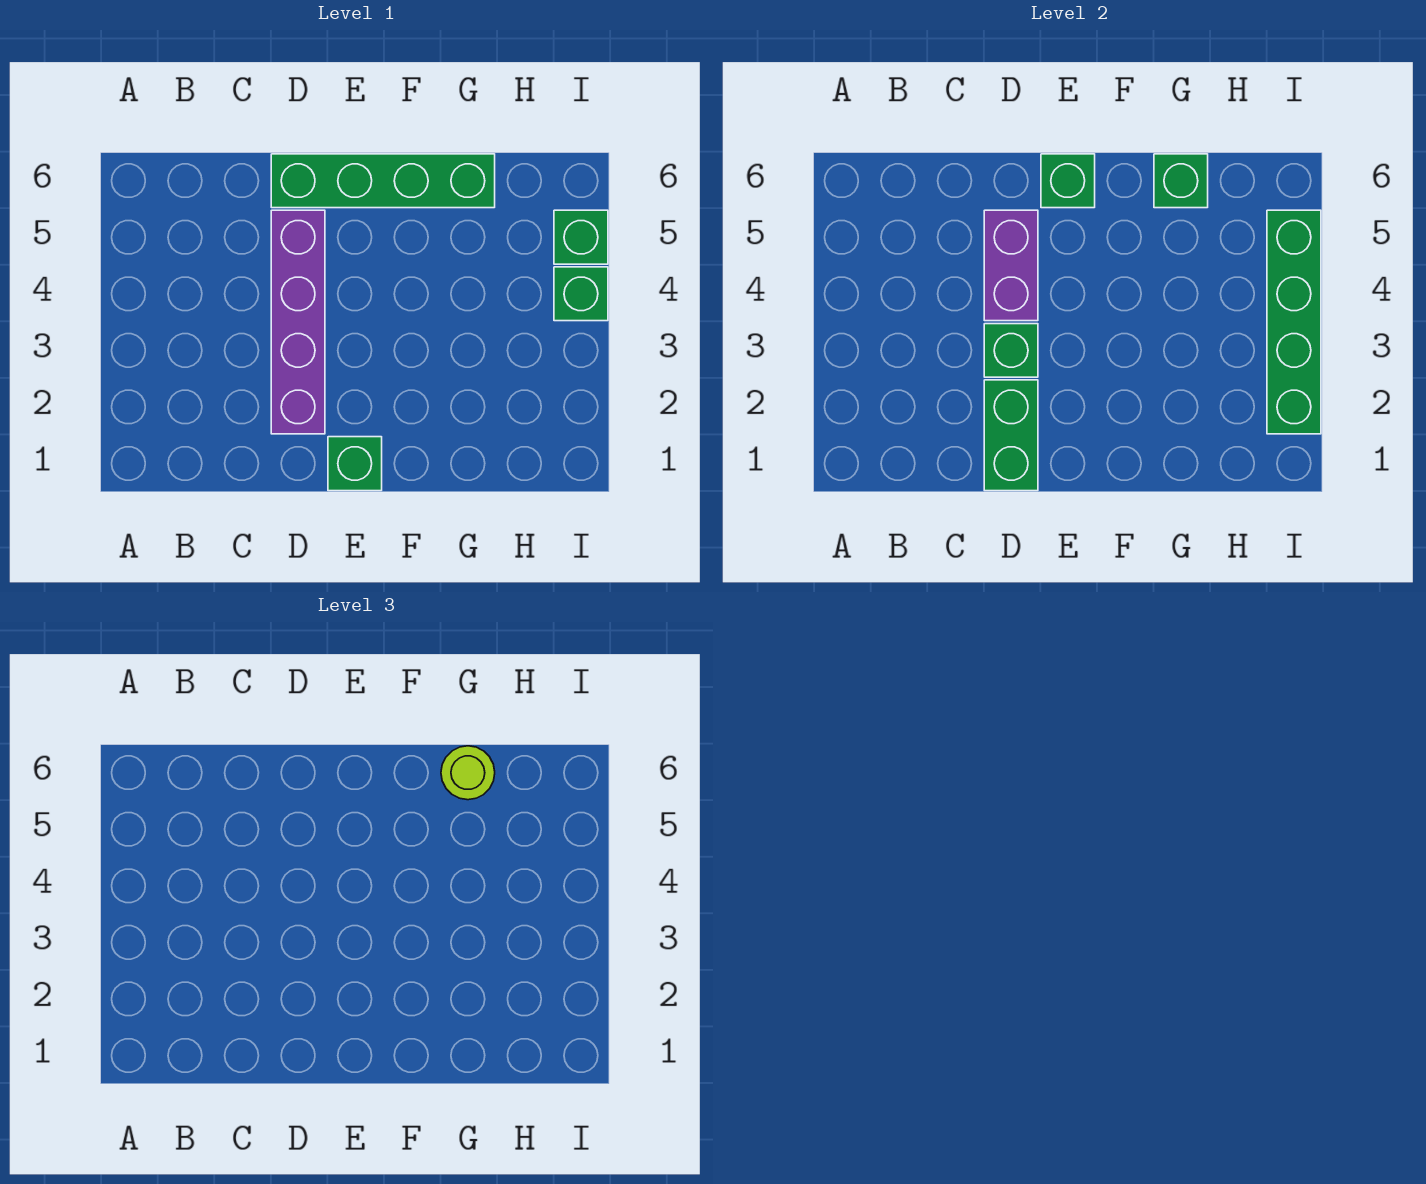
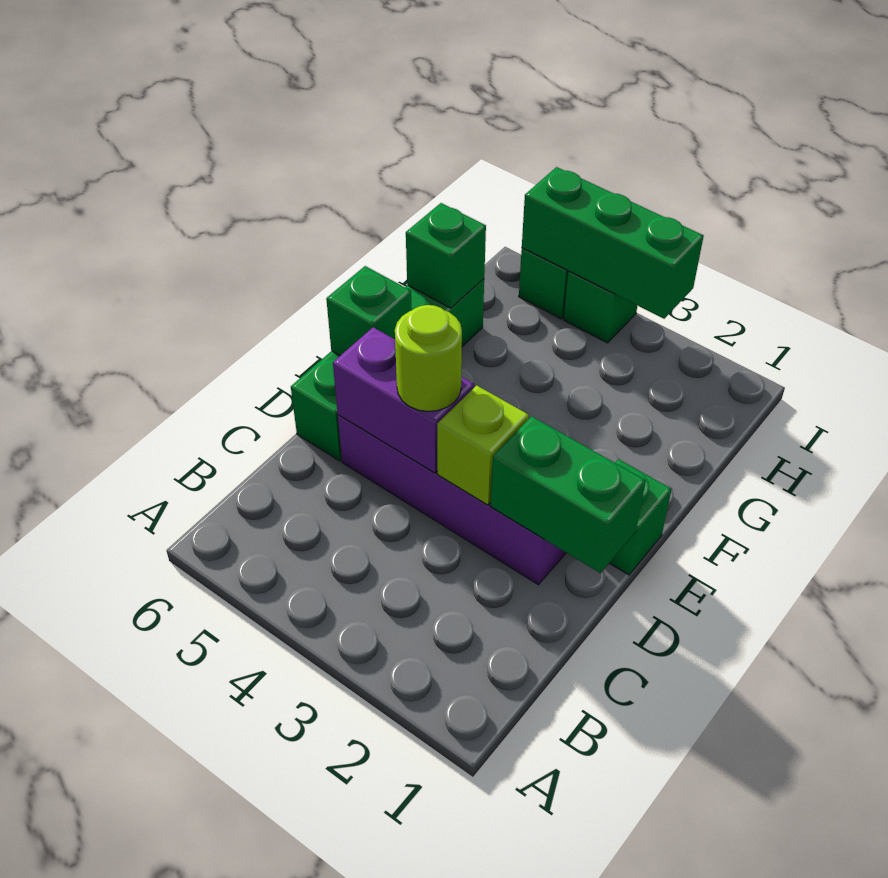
green brick D3 level 2 -> lime brick D3 level 2
lime round brick G6 level 3 -> lime round brick D4 level 3
green brick I2:I5 level 2 -> green brick I3:I5 level 2

